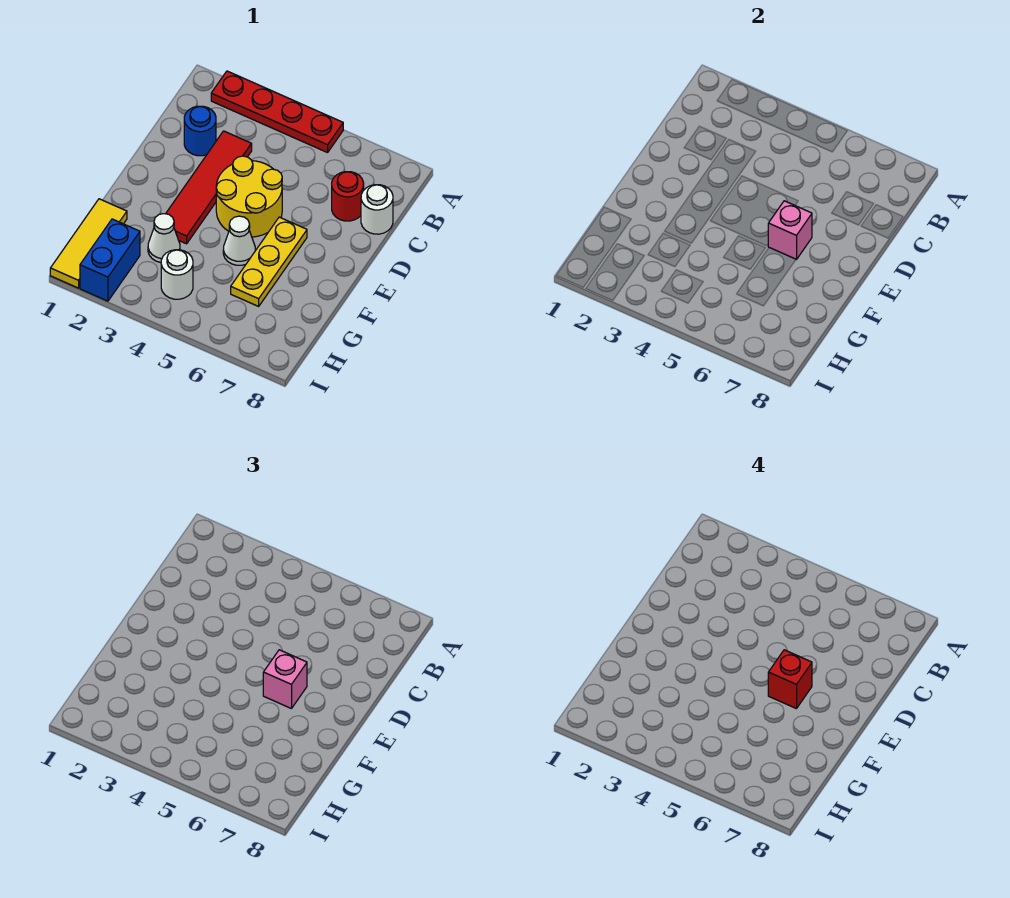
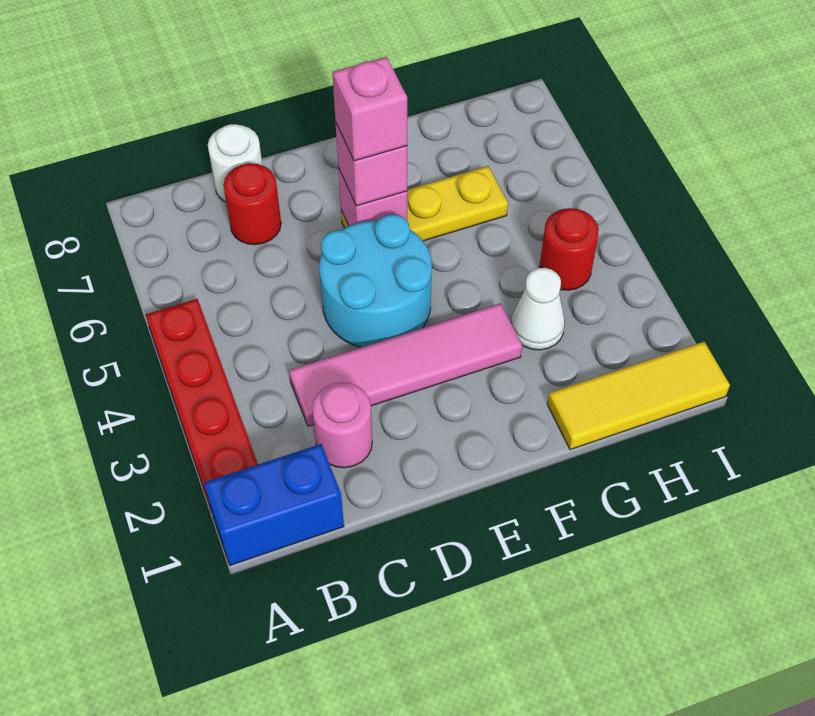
blue round brick C2 level 1 -> pink round brick C2 level 1
red tile C3:F3 level 1 -> pink tile C3:F3 level 1
yellow round brick D4:E5 level 1 -> cyan round brick D4:E5 level 1
red brick E6 level 4 -> pink brick E6 level 4
white cone F5 level 1 -> none
blue brick H2:I2 level 1 -> blue brick A1:B1 level 1
white round brick H4 level 1 -> red round brick H4 level 1

